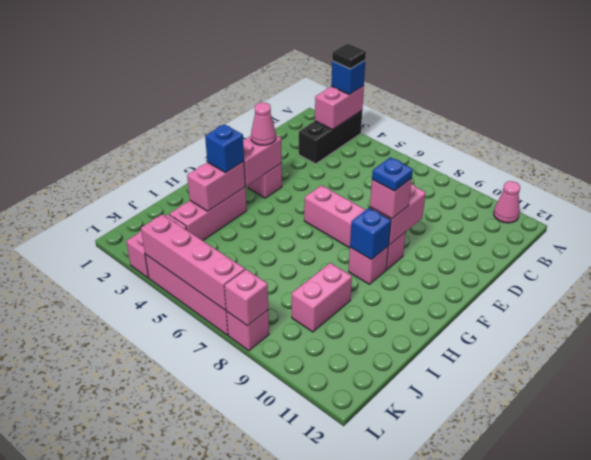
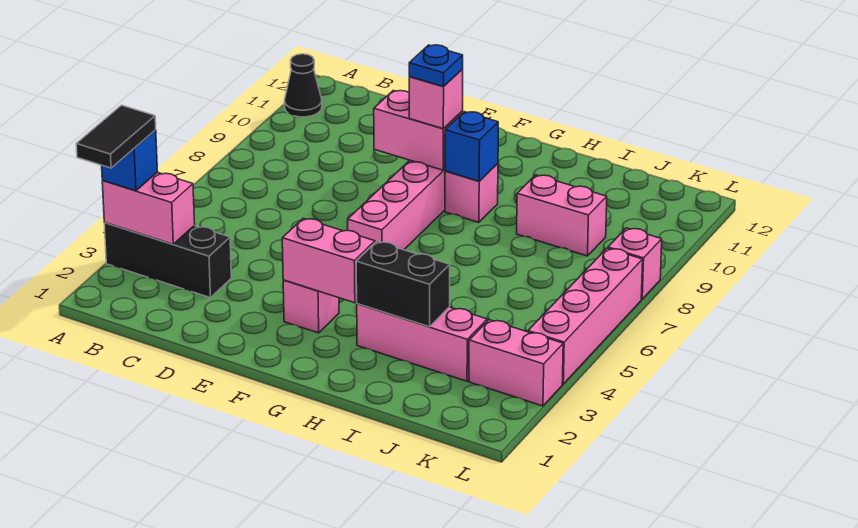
black tile A3 level 4 -> black tile A2:A3 level 4
pink cone A11 level 1 -> black cone A11 level 1
pink cone F3 level 3 -> none
pink brick H3:I3 level 2 -> black brick H3:I3 level 2
blue brick H3 level 3 -> none
pink brick L4:L7 level 2 -> none
pink brick L8 level 2 -> none

